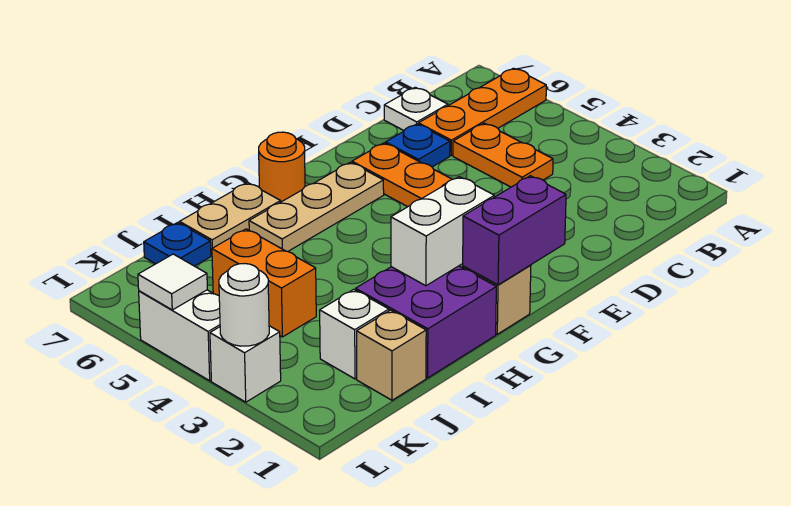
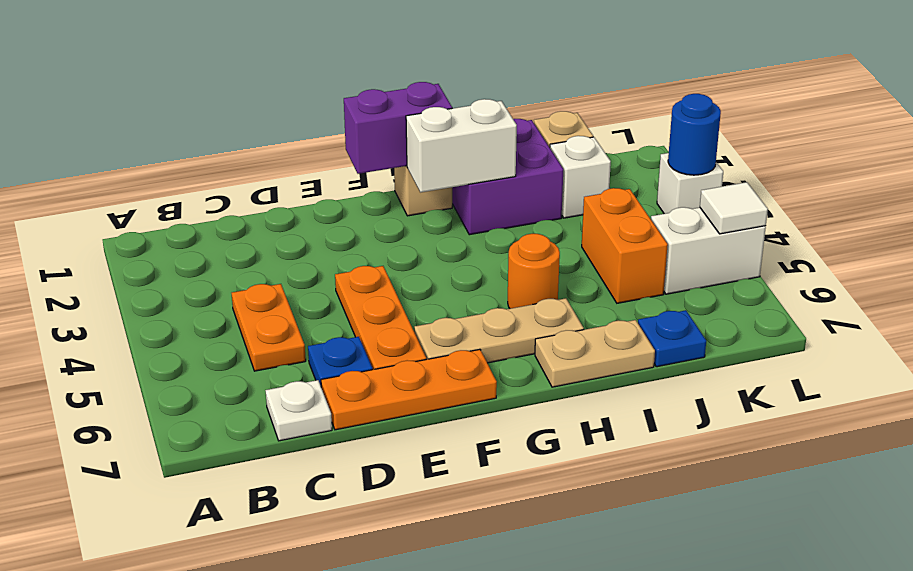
orange plate A6:C6 level 1 -> orange plate D7:F7 level 1
orange round brick G7 level 1 -> orange round brick H5 level 1
white round brick L3 level 2 -> blue round brick L3 level 2
white brick L4:L5 level 1 -> white brick K5:L5 level 1

